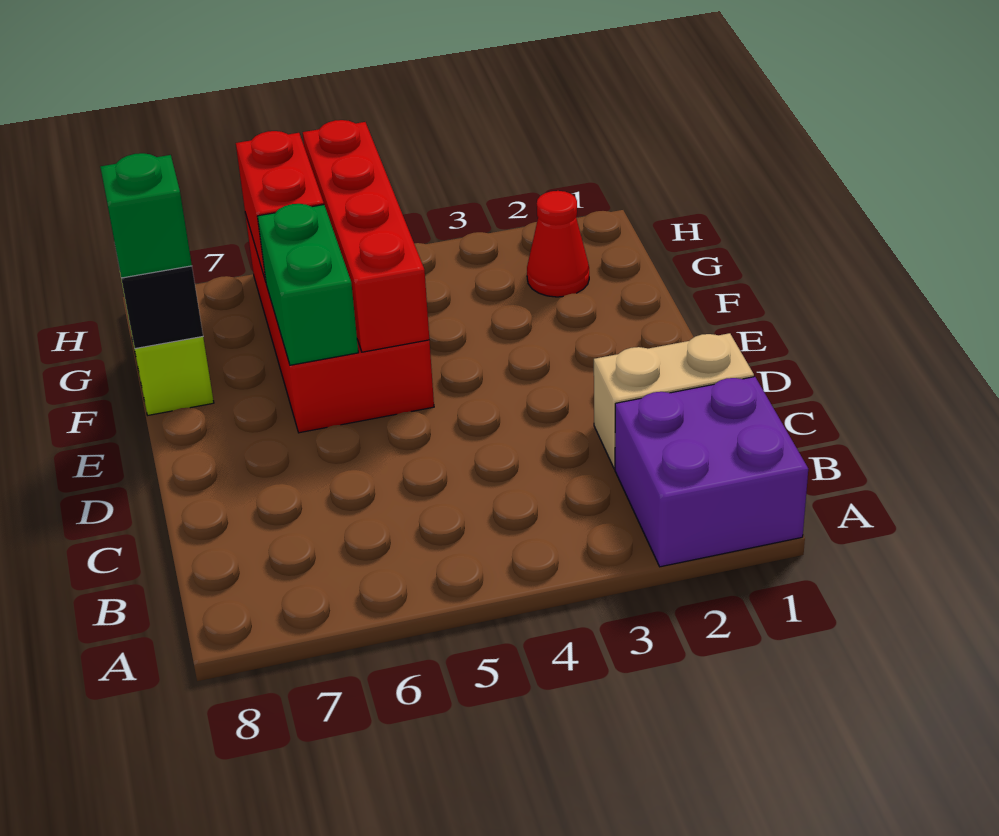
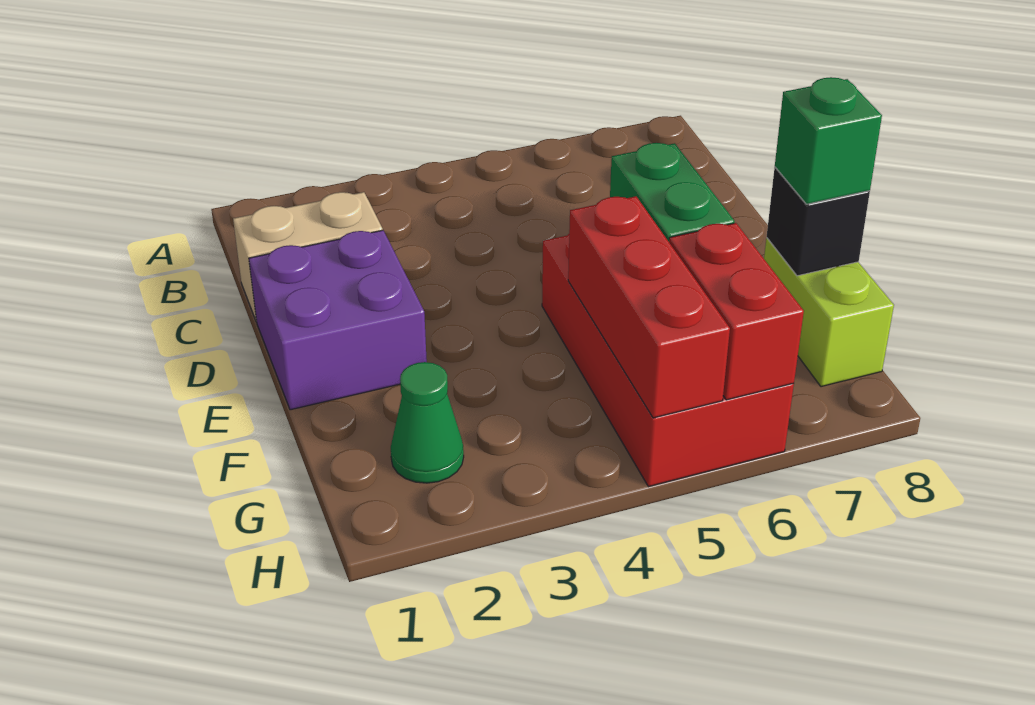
purple brick A1:B2 level 1 -> purple brick D1:E2 level 1
red brick E5:H5 level 2 -> red brick F5:H5 level 2
red cone G2 level 1 -> green cone G2 level 1

